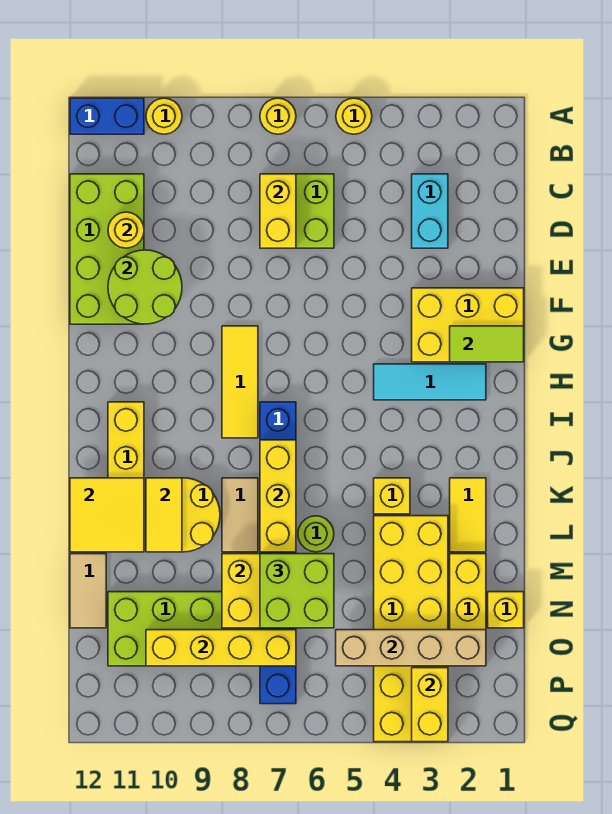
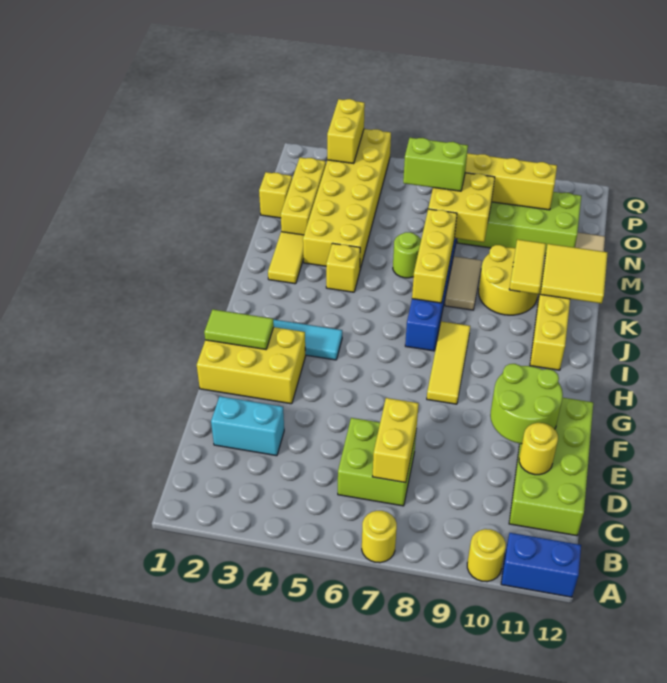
yellow round brick A5 level 1 -> none
cyan brick C3:D3 level 1 -> cyan brick D2:D3 level 1
lime brick M6:N7 level 3 -> lime brick N6:N7 level 3
tan brick O2:O5 level 2 -> none

